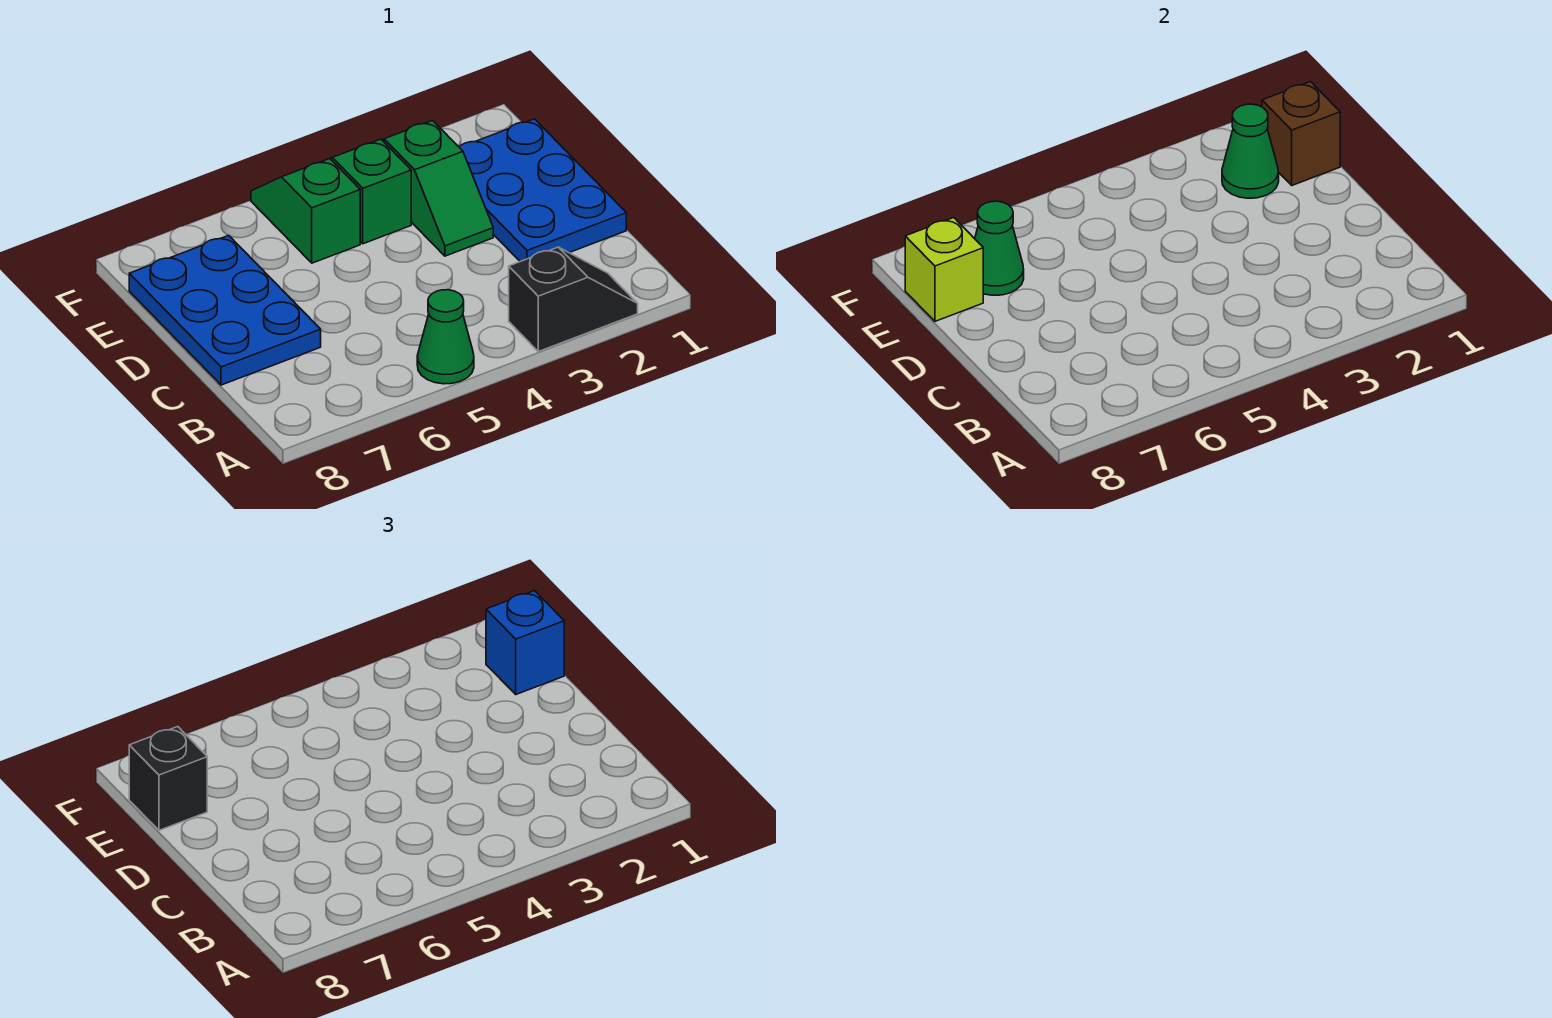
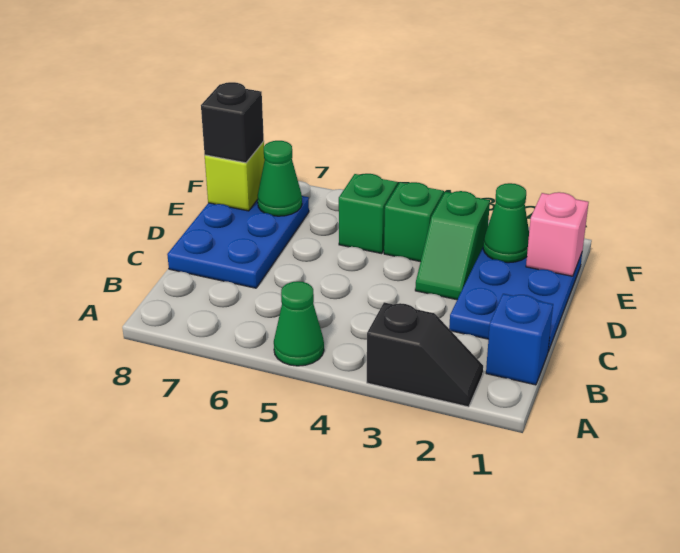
brown brick E1 level 2 -> pink brick E1 level 2
blue brick E1 level 3 -> blue brick B1 level 1

